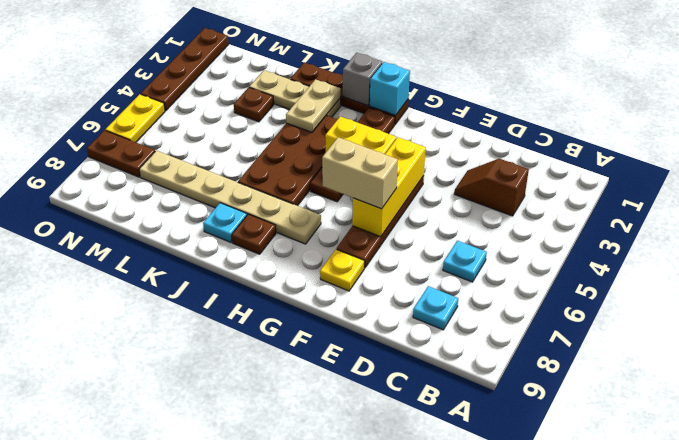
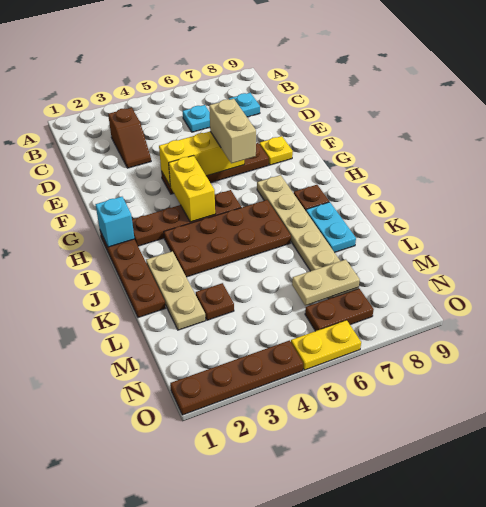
grey brick I1 level 2 -> none
tan plate J2:J3 level 2 -> tan plate M6:M7 level 2
cyan plate J8 level 1 -> cyan plate J8:K8 level 1
brown plate N7:O7 level 1 -> brown plate N6:N7 level 1

